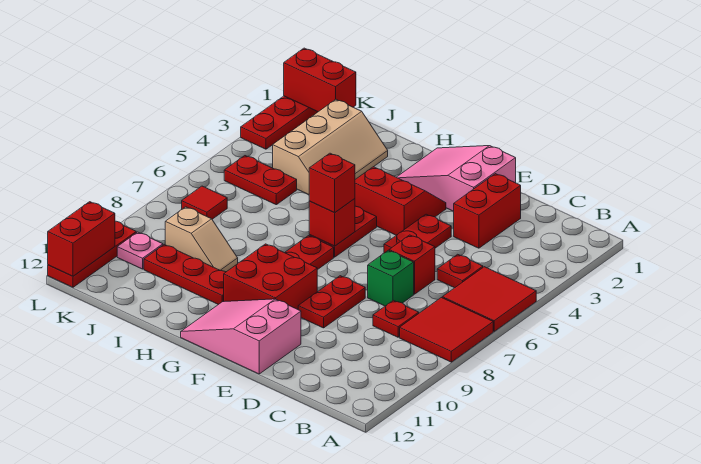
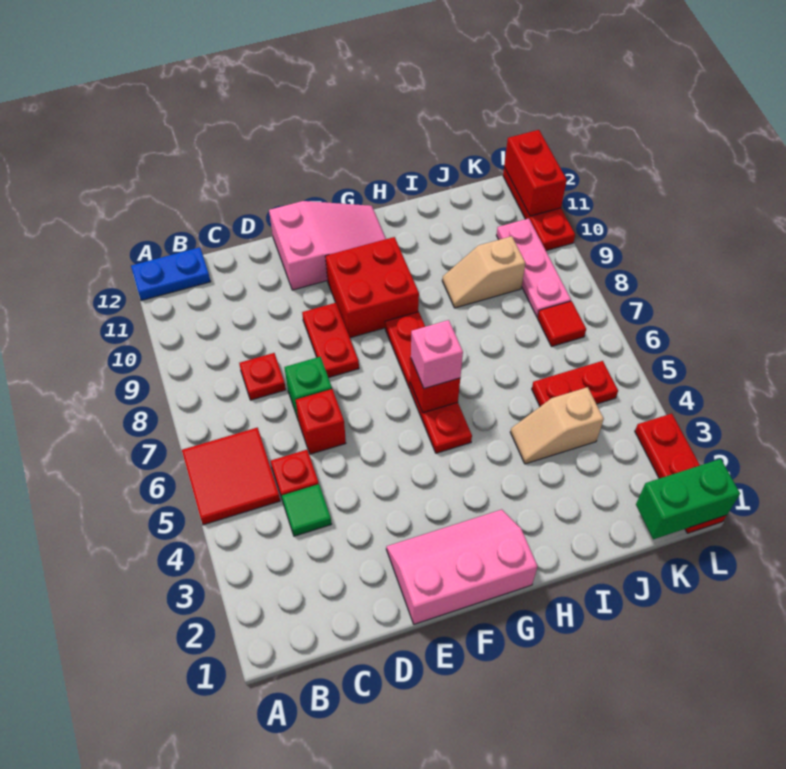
red tile A7:B8 level 1 -> none
none -> blue plate A12:B12 level 1
none -> green tile C4 level 1
red brick D2:D3 level 1 -> none
pink slope E1:G2 level 1 top E -> pink slope E1:G2 level 1 top 1
red plate E4:E5 level 1 -> none
red slope F3:G4 level 1 top 4 -> none
red brick G6 level 3 -> pink brick G6 level 3
red plate H10:J10 level 1 -> none
tan slope I2:J4 level 1 top J -> tan slope I4:J4 level 1 top J
red brick K1:L1 level 2 -> green brick K1:L1 level 2
pink plate K10 level 1 -> pink plate K8:K10 level 1

